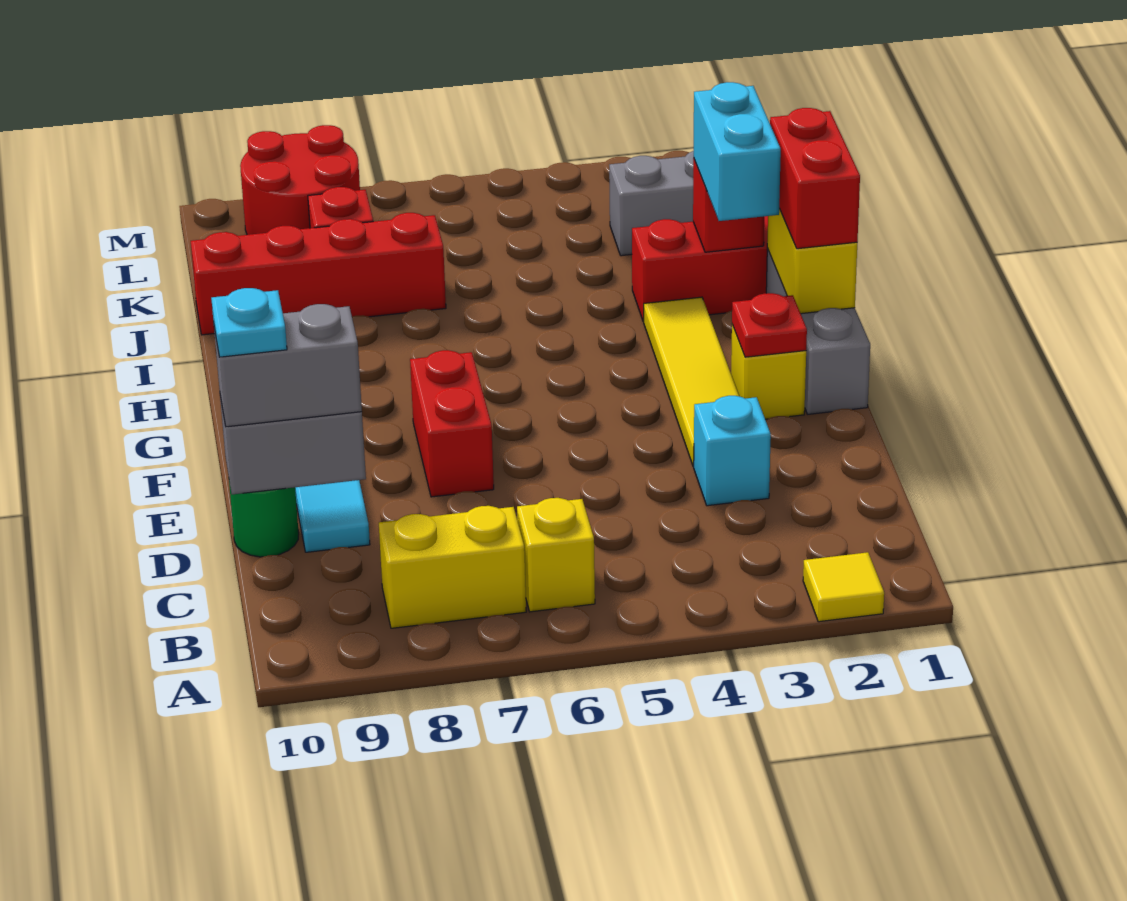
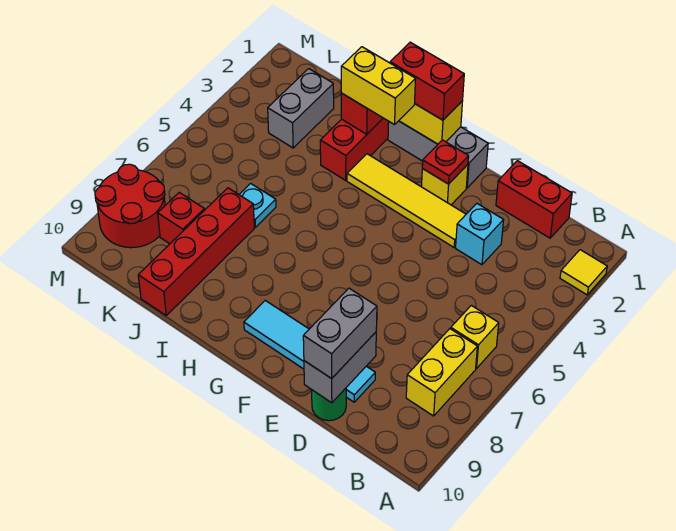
cyan plate D10 level 4 -> cyan plate J6 level 1
red brick E7:F7 level 1 -> red brick C1:D1 level 1
cyan brick H2:I2 level 3 -> yellow brick H2:I2 level 3

